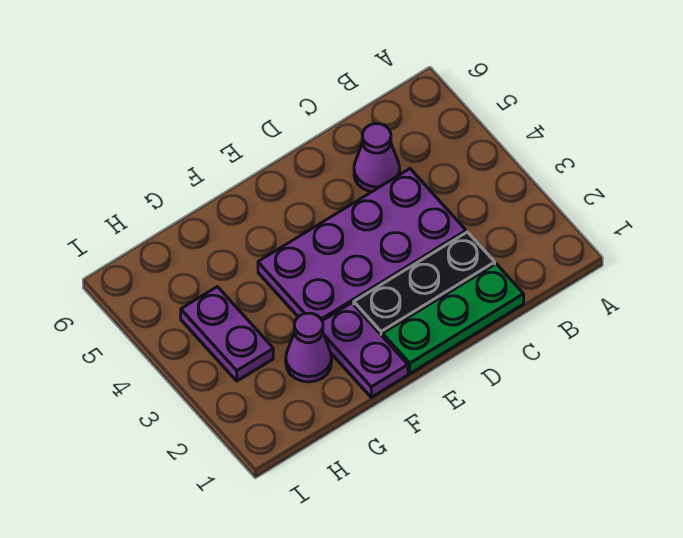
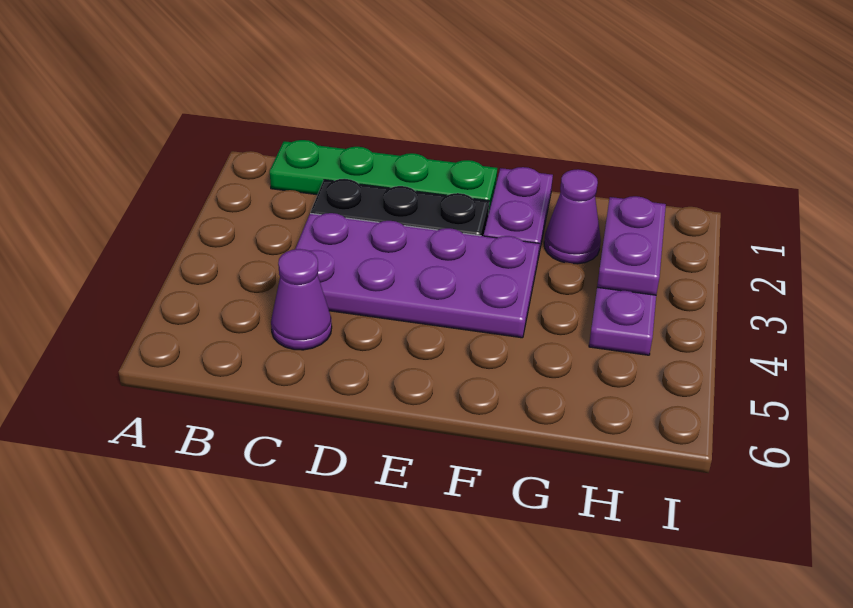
green plate C1:E1 level 1 -> green plate B1:E1 level 1
none -> purple plate H2:H3 level 2

